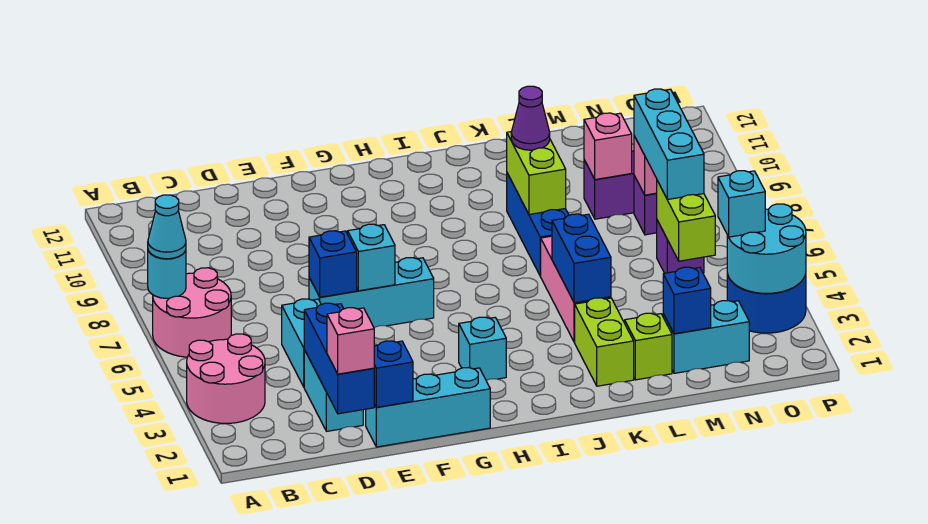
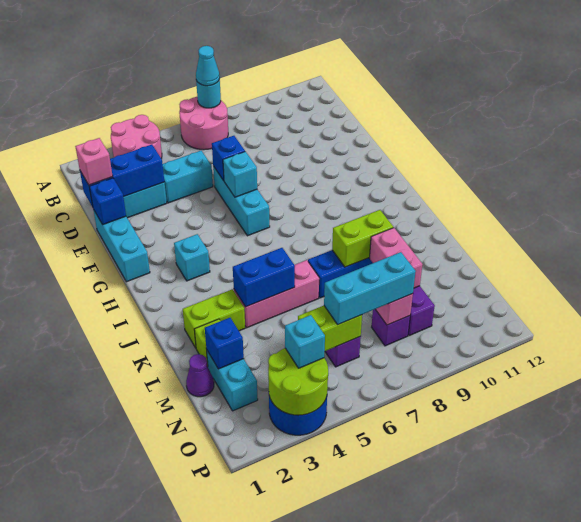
purple cone K9 level 3 -> purple cone M1 level 1
pink brick M9 level 2 -> pink brick L9:M9 level 2
cyan round brick O3:P4 level 2 -> lime round brick O3:P4 level 2

